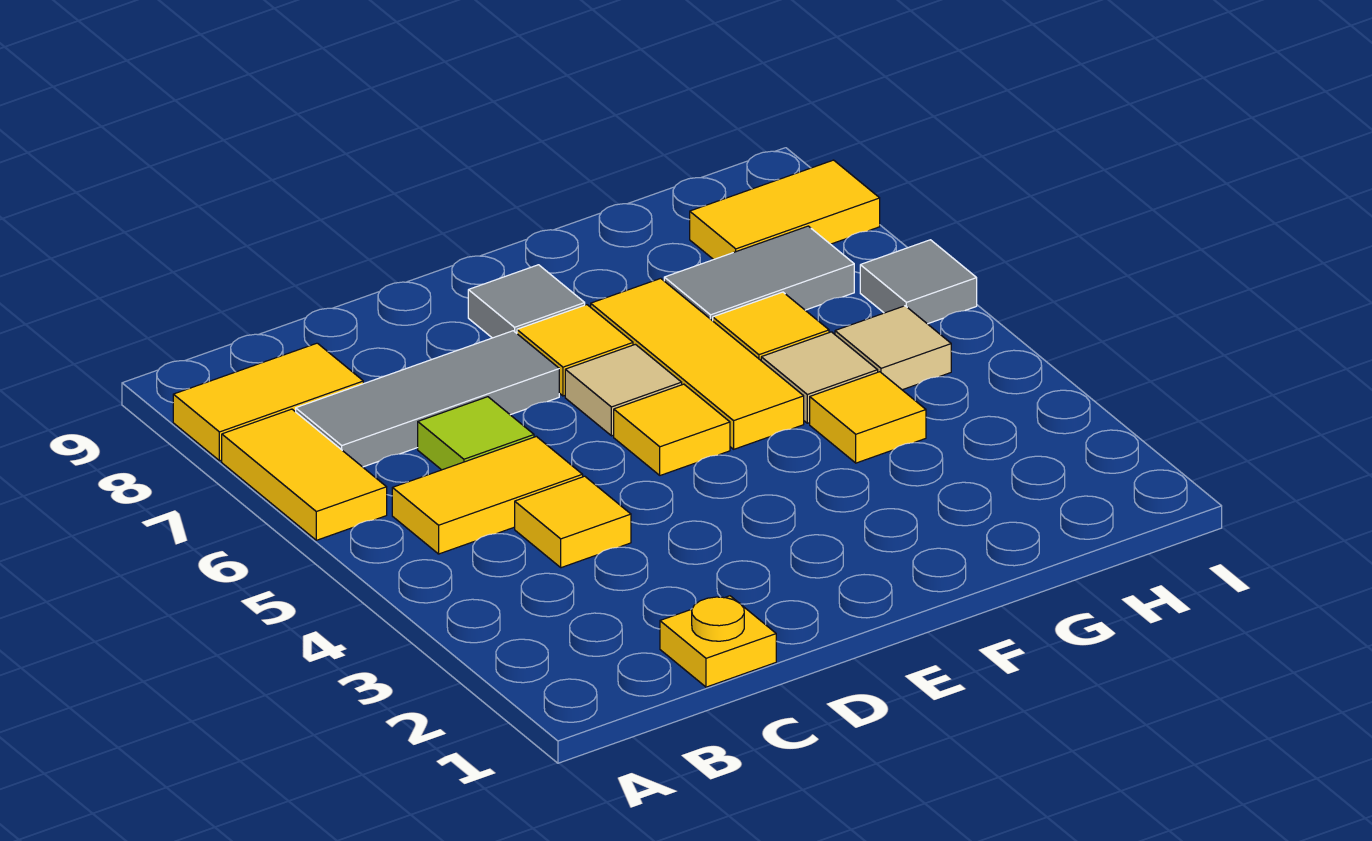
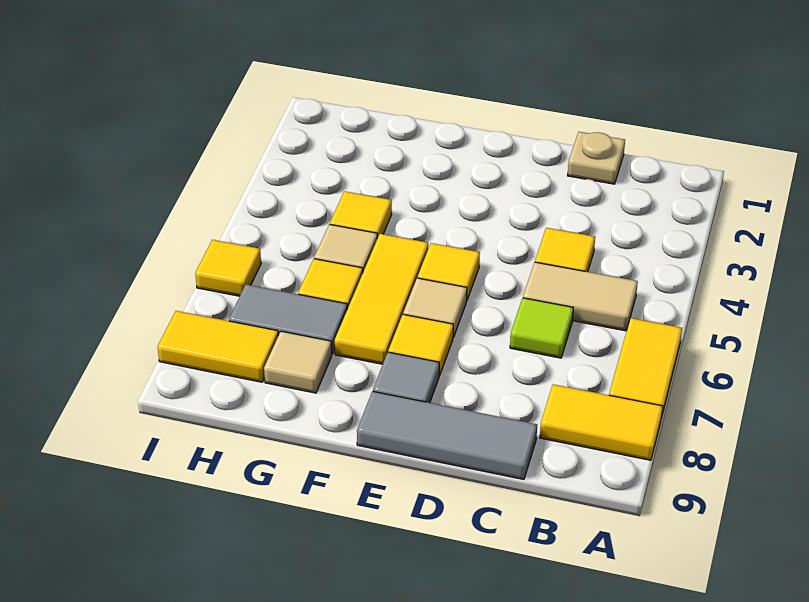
yellow tile B5:C5 level 1 -> tan tile B5:C5 level 1
grey tile B7:D7 level 1 -> grey tile C9:E9 level 1
yellow plate C1 level 1 -> tan plate C1 level 1
tan tile H5 level 1 -> tan tile G8 level 1
grey tile I6 level 1 -> yellow tile I6 level 1

